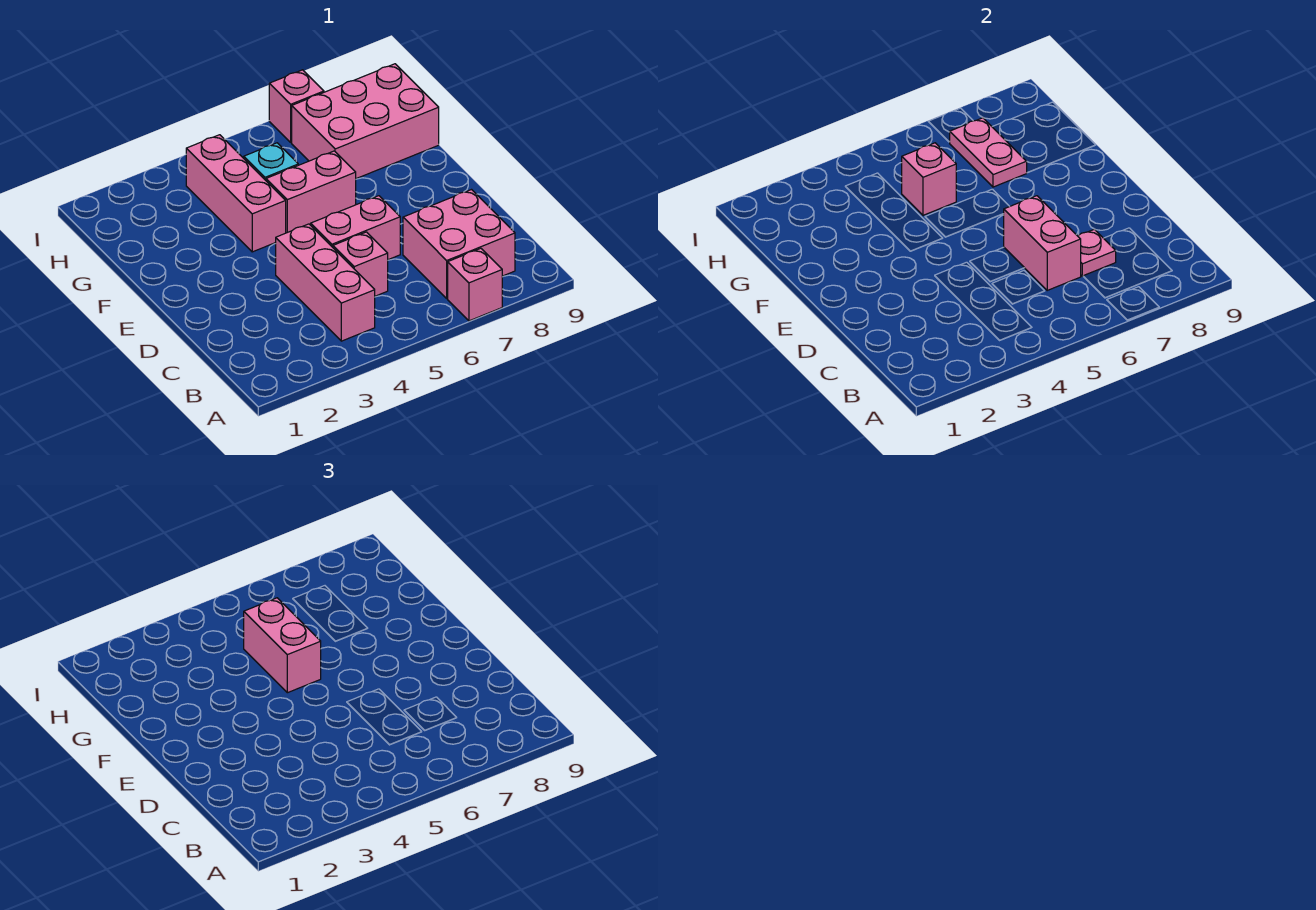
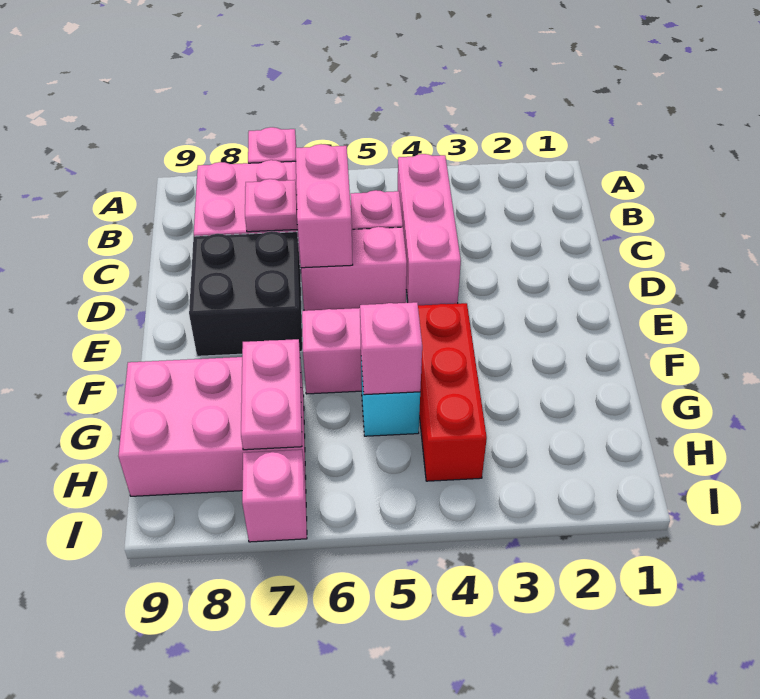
none -> black brick D7:E8 level 1
pink brick F4:H4 level 1 -> red brick F4:H4 level 1
pink brick F5:G5 level 3 -> none

